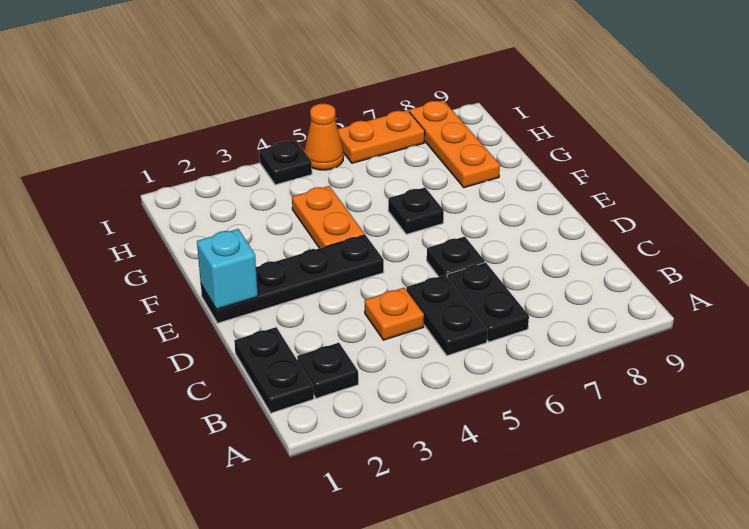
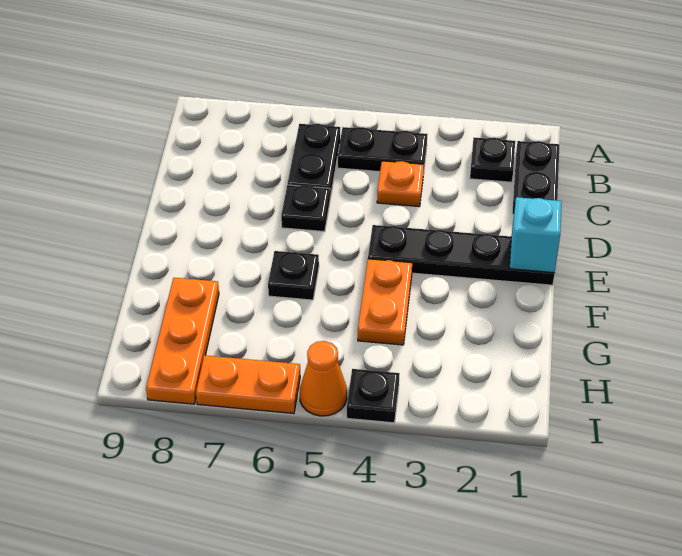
black plate B5:C5 level 1 -> black plate B4:B5 level 1

